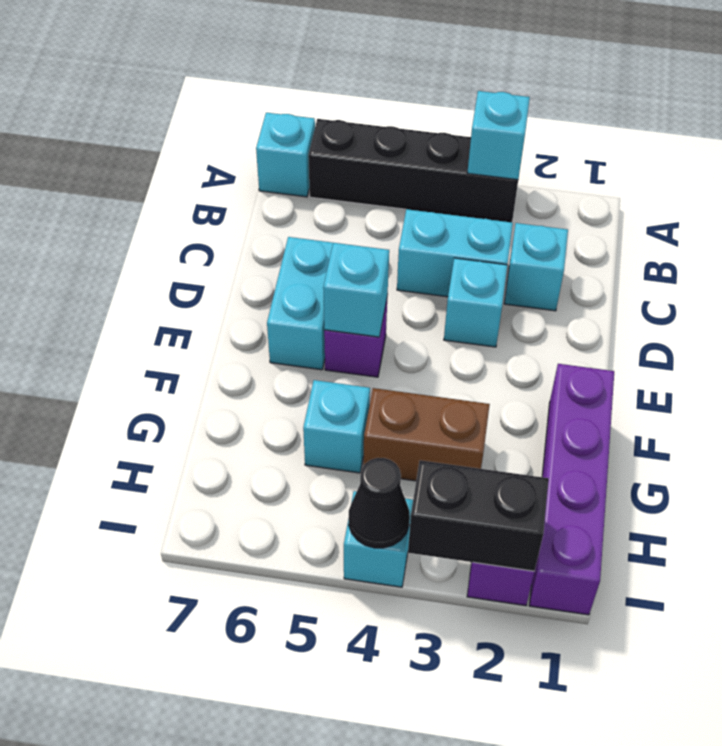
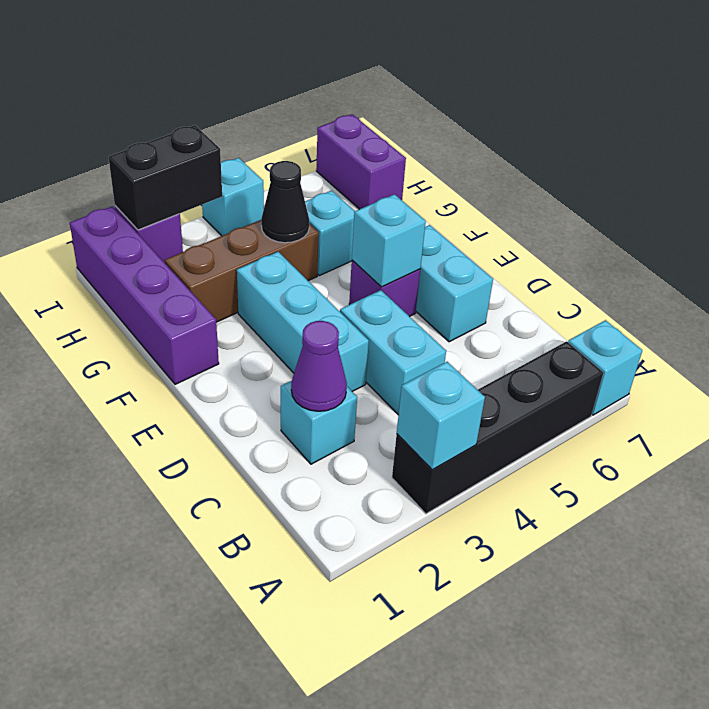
none -> purple cone C2 level 2
cyan brick C3:C4 level 1 -> cyan brick C4:D4 level 1
cyan brick D3 level 1 -> cyan brick D3:F3 level 1
brown brick G3:G4 level 1 -> brown brick G2:G4 level 1
none -> purple brick H7:I7 level 1
black cone I4 level 2 -> black cone G4 level 2

